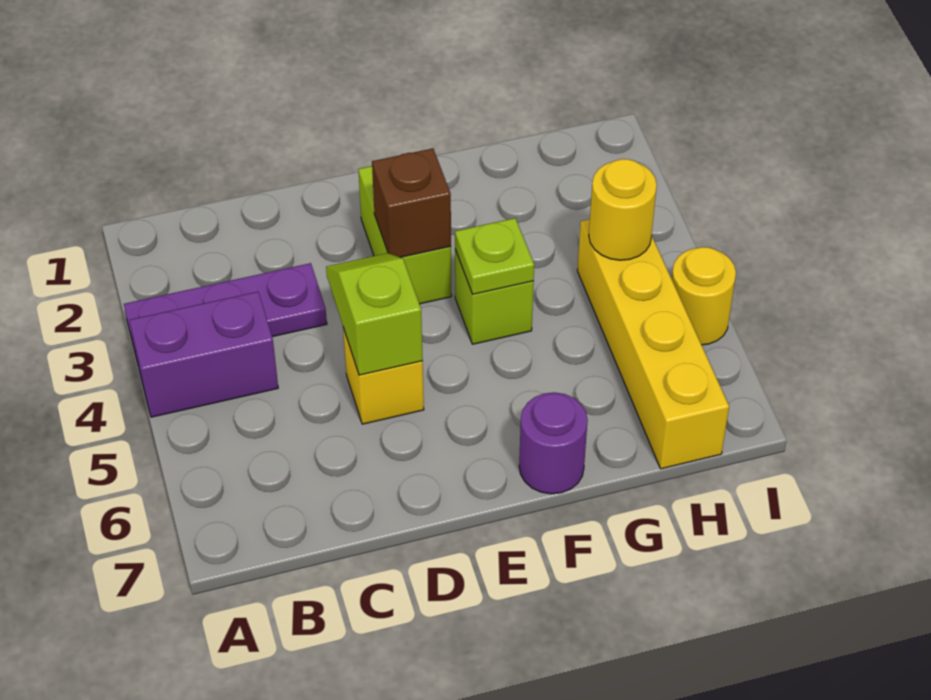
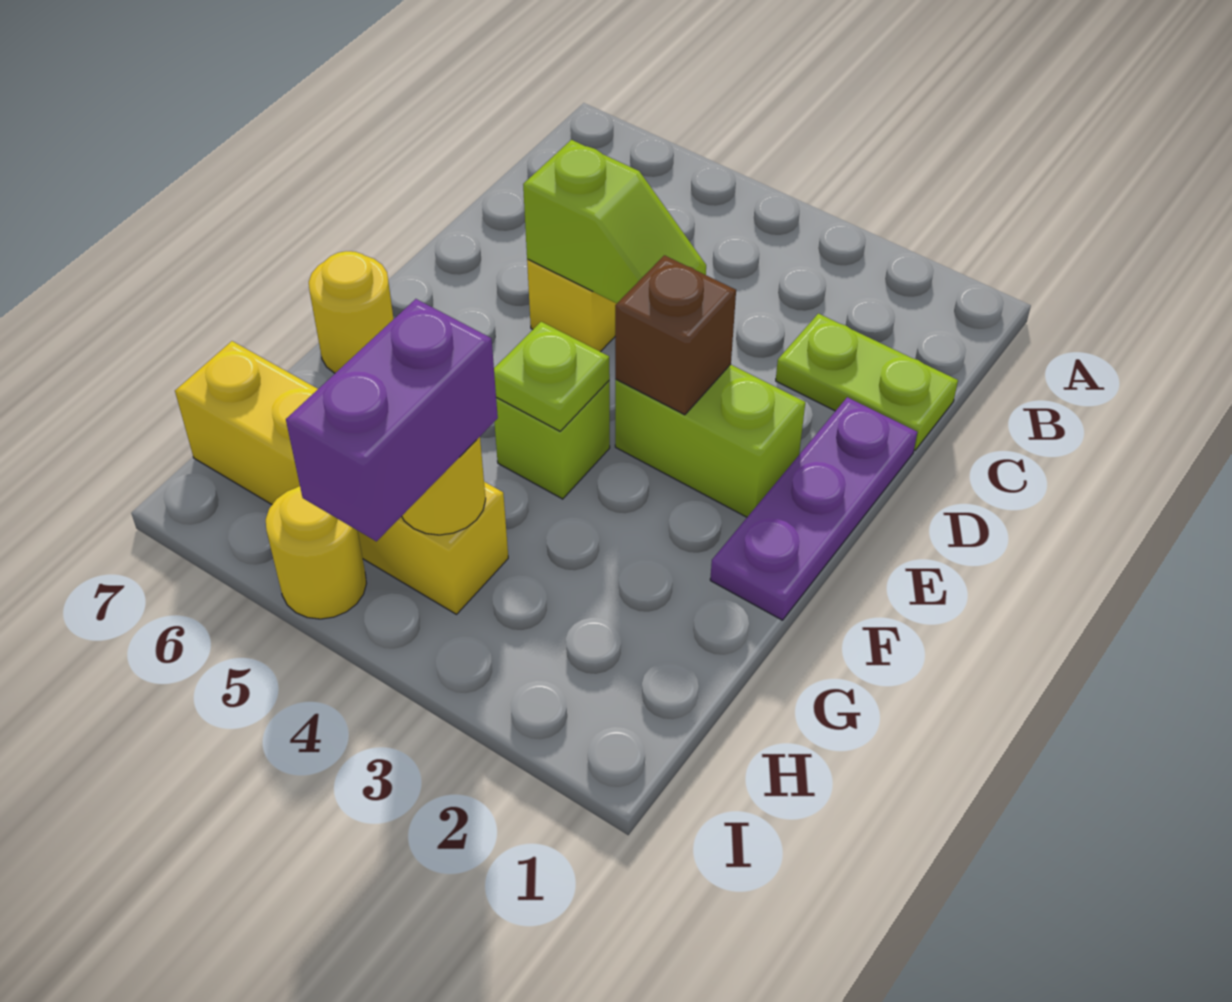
purple plate A3:C3 level 1 -> purple plate D1:F1 level 1
purple brick A4:B4 level 1 -> purple brick H4:I4 level 3
none -> lime plate C1:C2 level 1
purple round brick F7 level 1 -> yellow round brick F7 level 1

